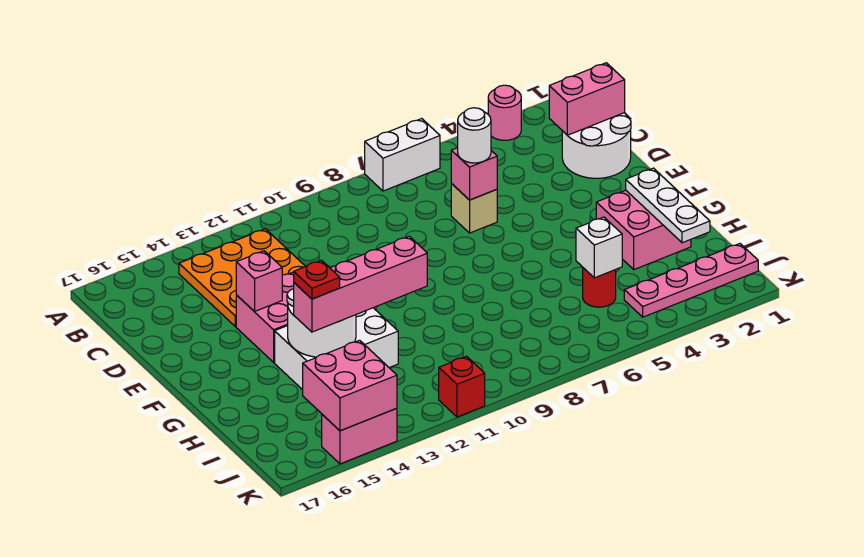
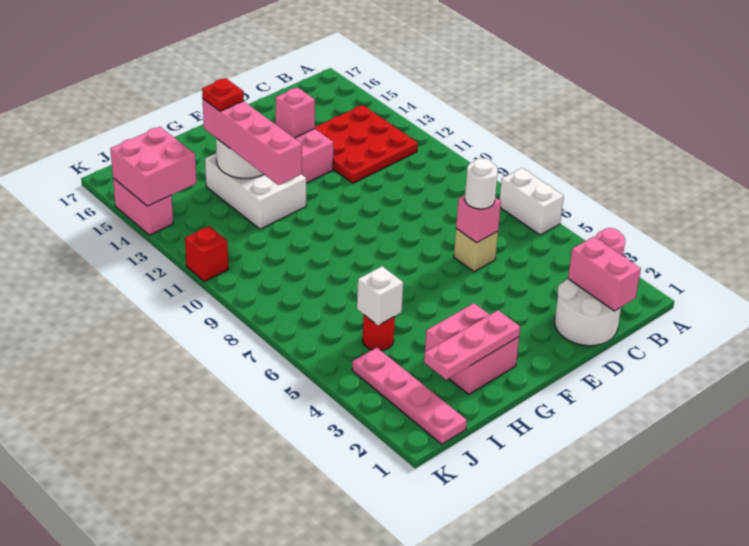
orange plate B12:D14 level 1 -> red plate B12:D14 level 1
white plate G2:I2 level 2 -> pink plate G2:I2 level 2

